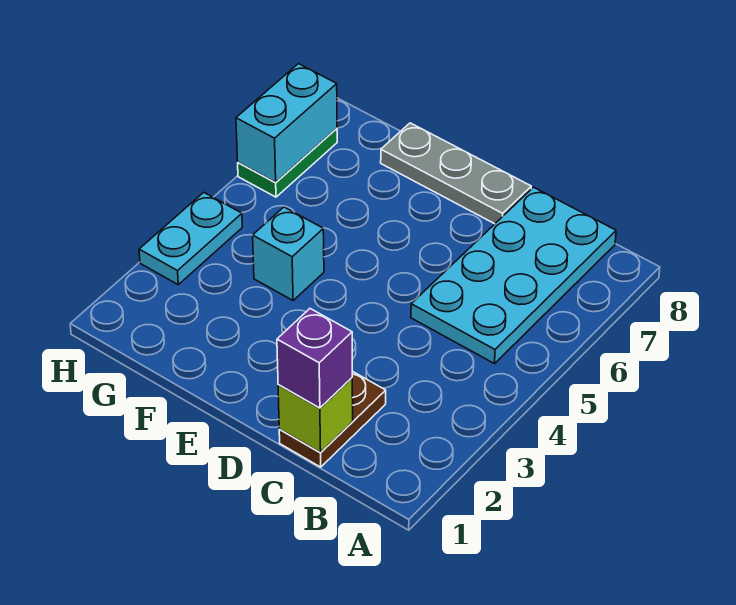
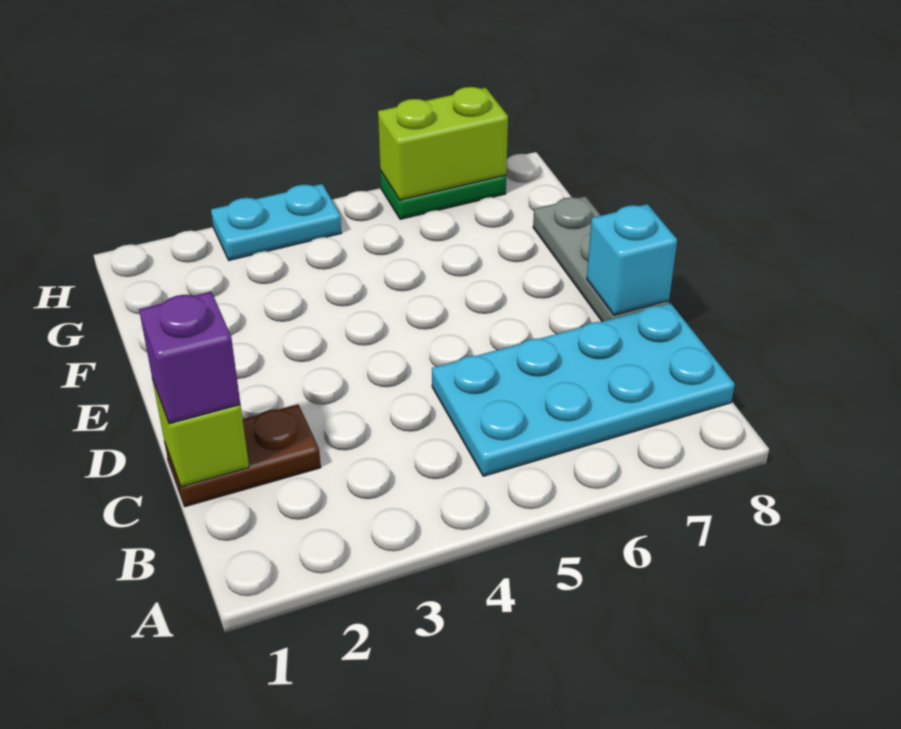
cyan brick F4 level 1 -> cyan brick D8 level 2
cyan brick H6:H7 level 2 -> lime brick H6:H7 level 2

